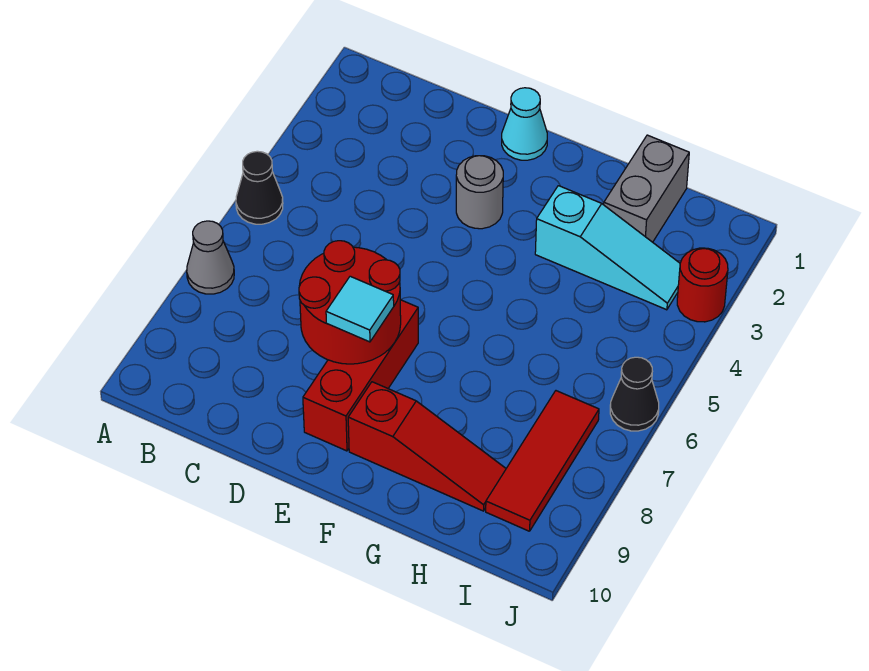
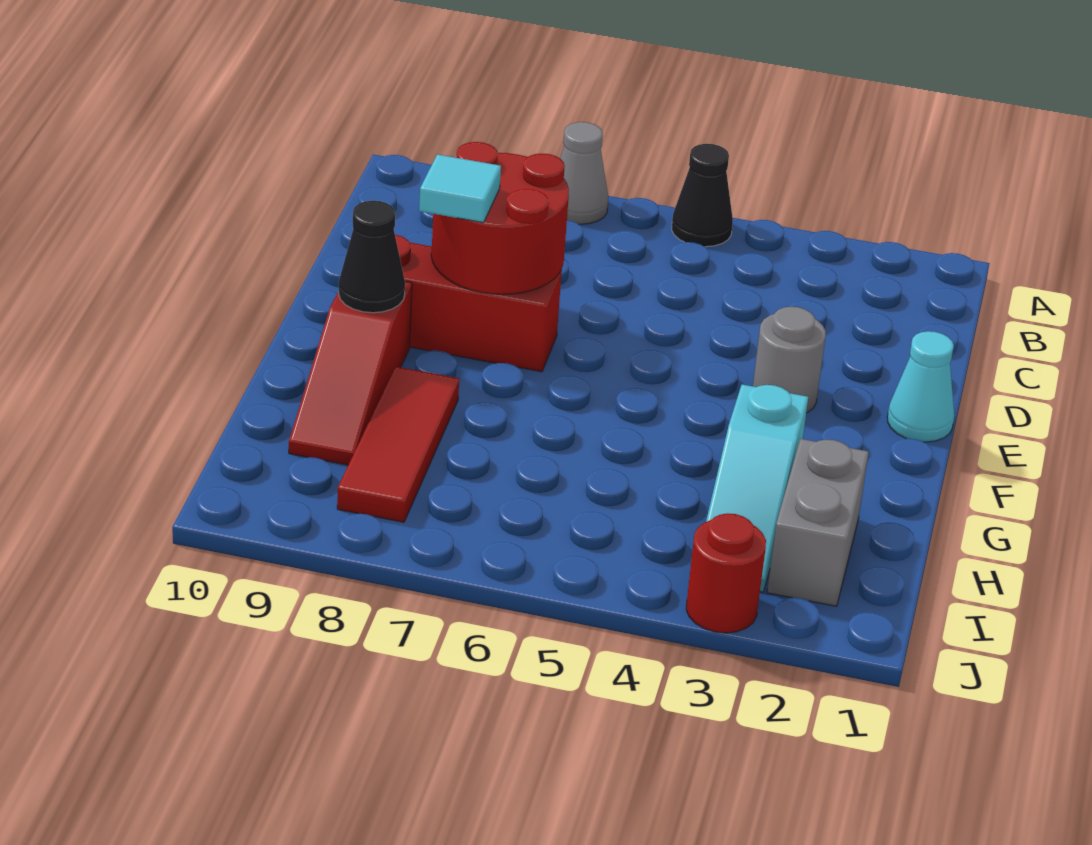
grey brick H1:H2 level 1 -> grey brick H2:I2 level 1
red tile I7:I9 level 1 -> red tile G8:I8 level 1
black cone J6 level 1 -> black cone F9 level 2

